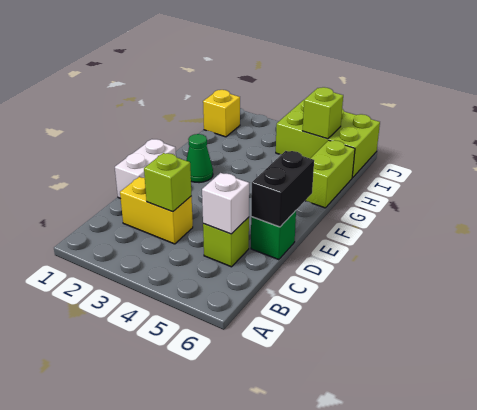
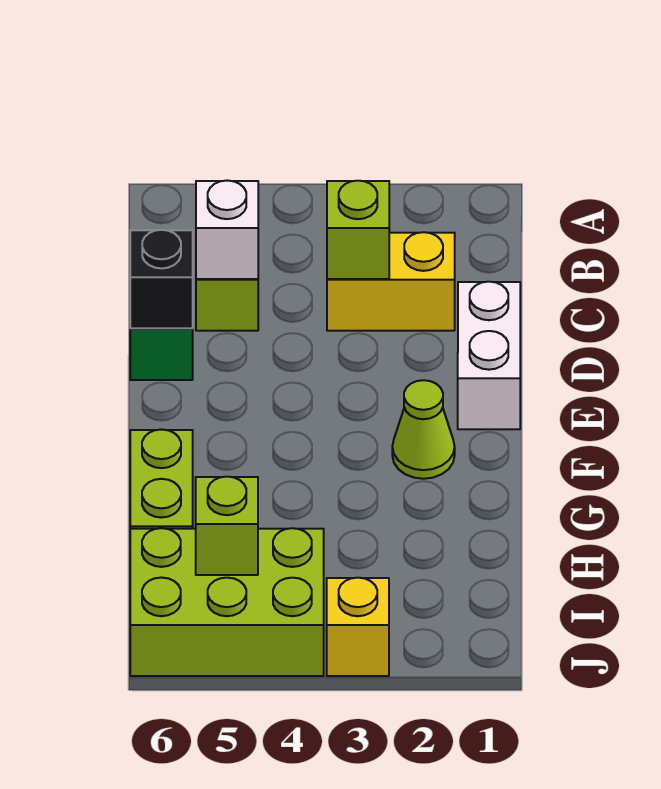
black brick D6:E6 level 2 -> black brick D6 level 2
green cone F2 level 1 -> lime cone F2 level 1
yellow brick I1 level 1 -> yellow brick J3 level 1

